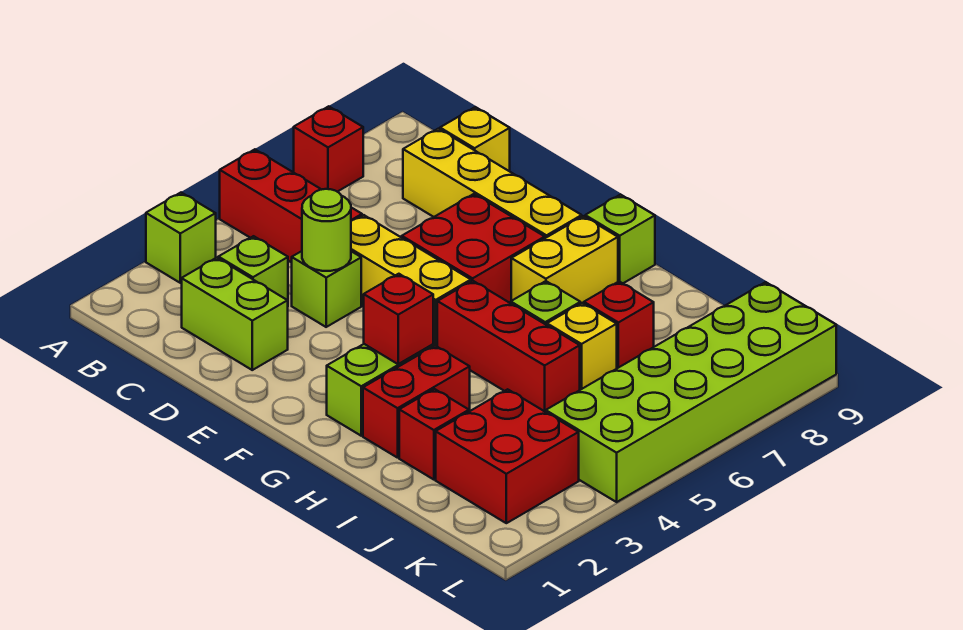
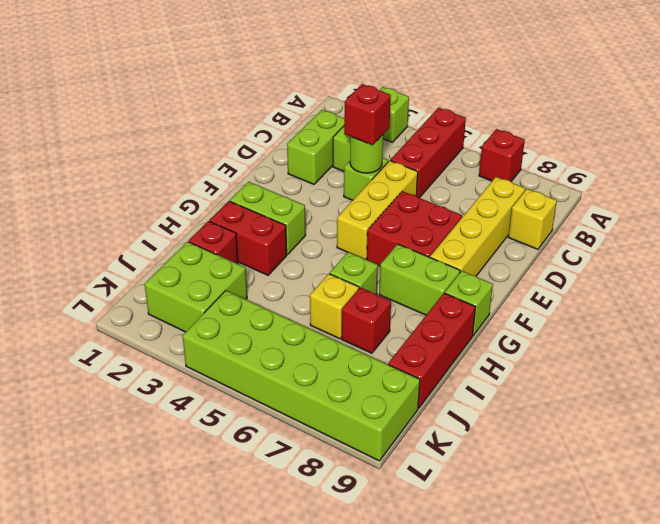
red brick G3 level 2 -> red brick D4 level 3
red brick G5:I5 level 1 -> red brick H9:J9 level 1
yellow brick G7:G8 level 1 -> lime brick G7:G8 level 1
red brick J2:K3 level 1 -> lime brick J2:K3 level 1

